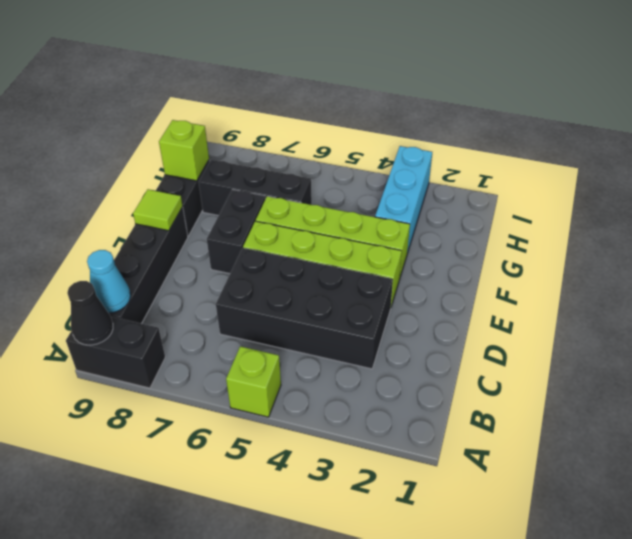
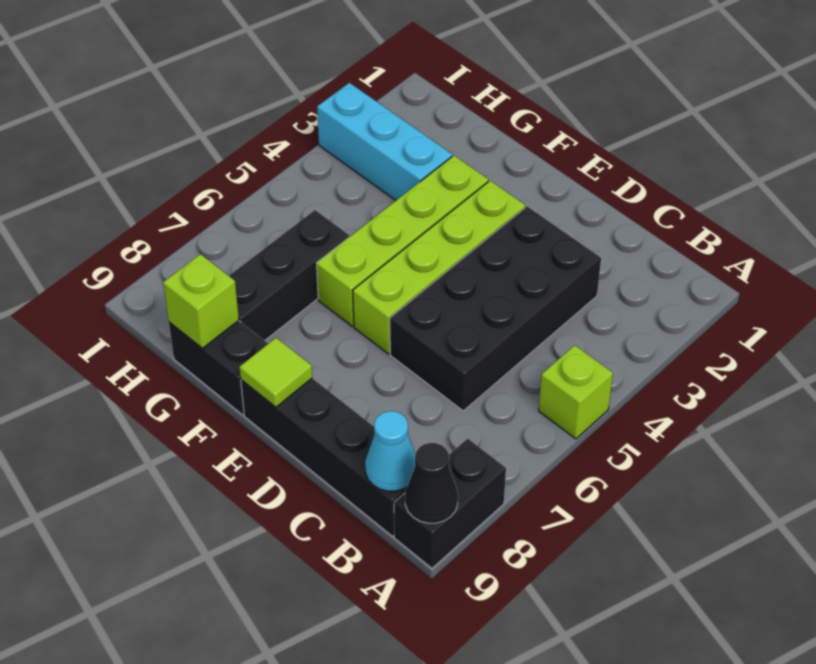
black brick E7:F7 level 1 -> none

